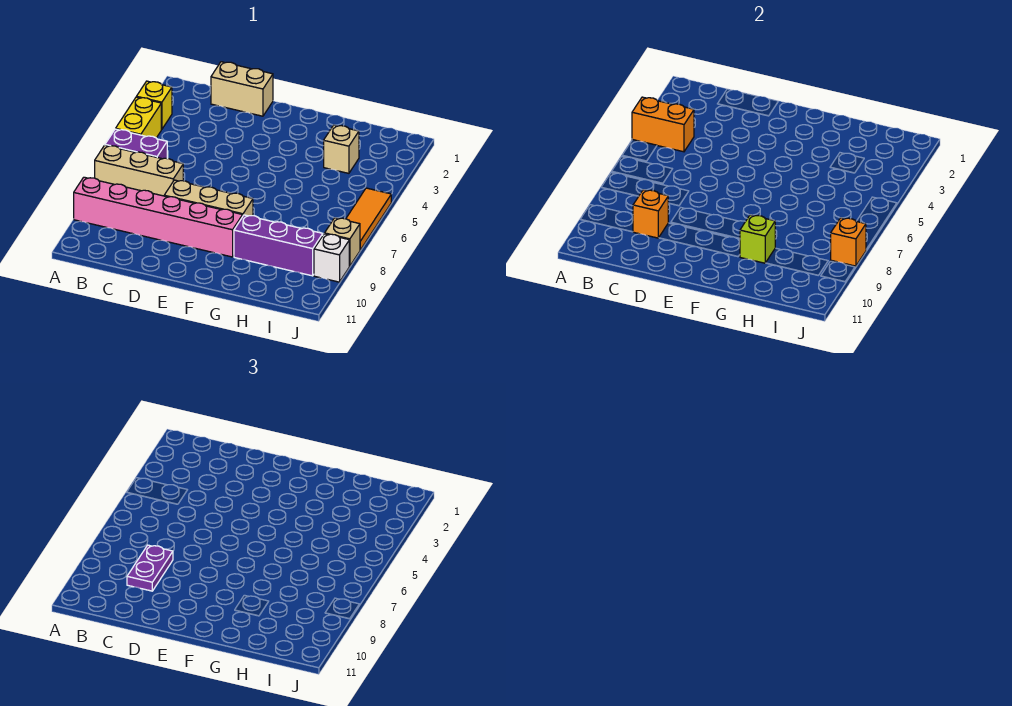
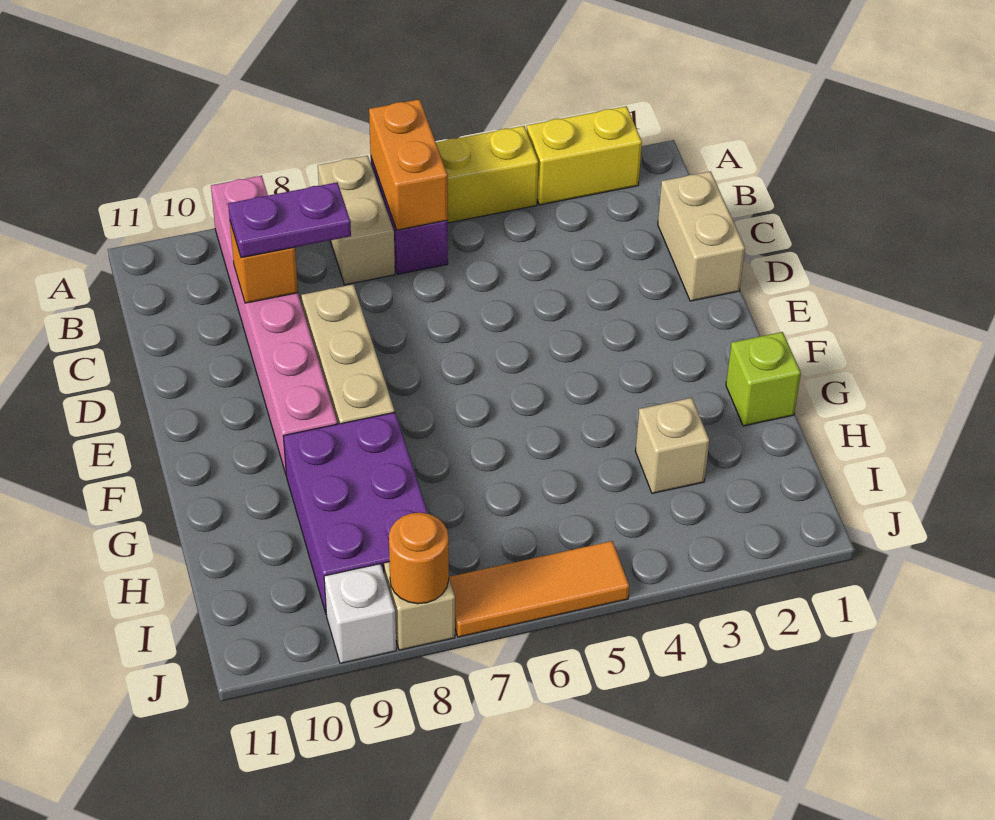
yellow brick A3 level 1 -> yellow brick A2:A3 level 1
orange brick A4:B4 level 2 -> orange brick A6:B6 level 2
tan brick A7:C7 level 1 -> tan brick A7:B7 level 1
purple brick G9:I9 level 1 -> purple brick G8:I9 level 1
lime brick G9 level 2 -> lime brick G1 level 1
orange brick J8 level 2 -> orange round brick J8 level 2

